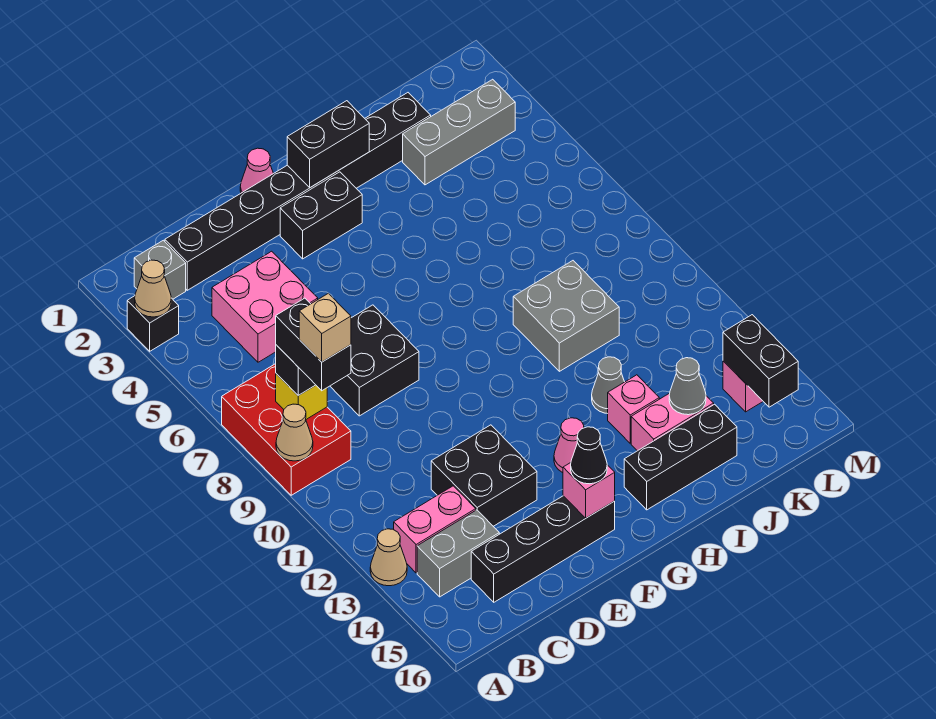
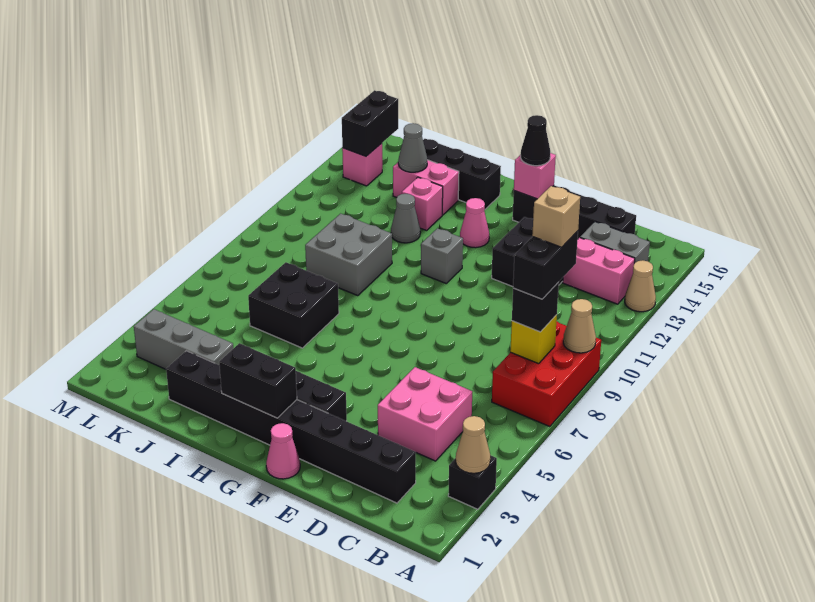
grey brick B2 level 1 -> grey brick G11 level 1
black brick D7:E8 level 1 -> black brick I6:J7 level 1

